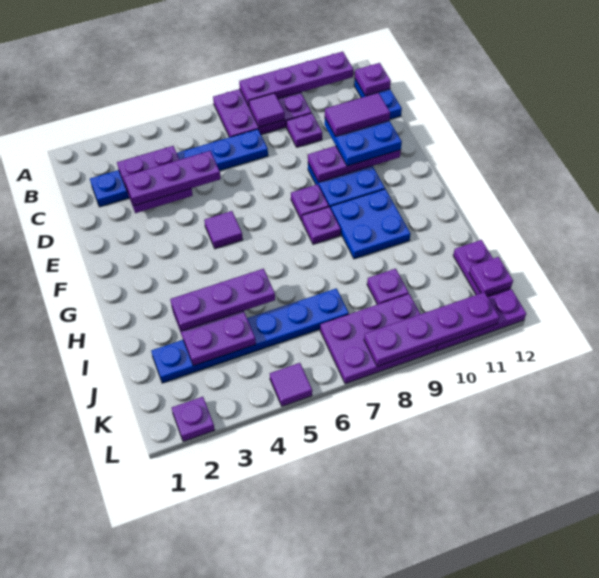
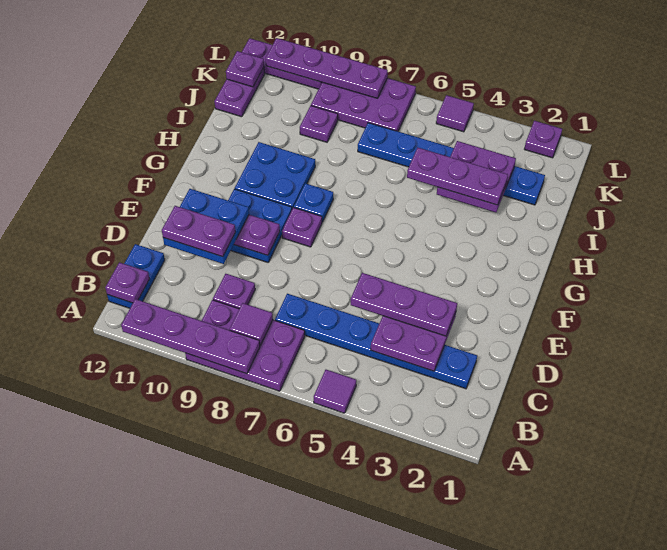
purple tile D10:D11 level 4 -> purple plate D10:D11 level 4
purple tile F5 level 1 -> purple tile A5 level 1
purple plate G8 level 1 -> blue plate G8 level 1

